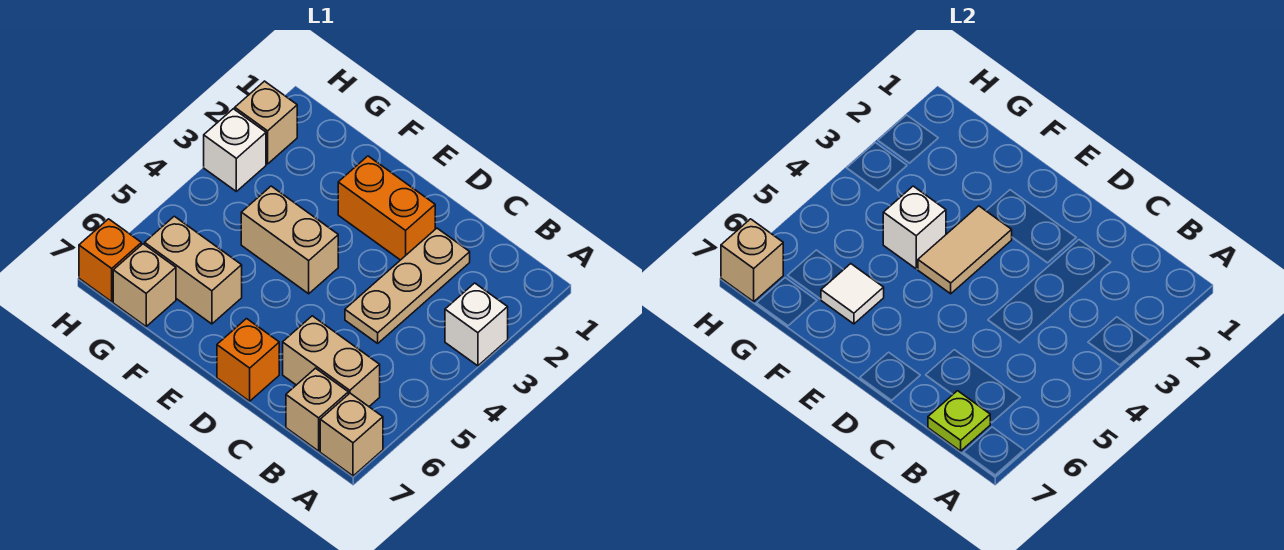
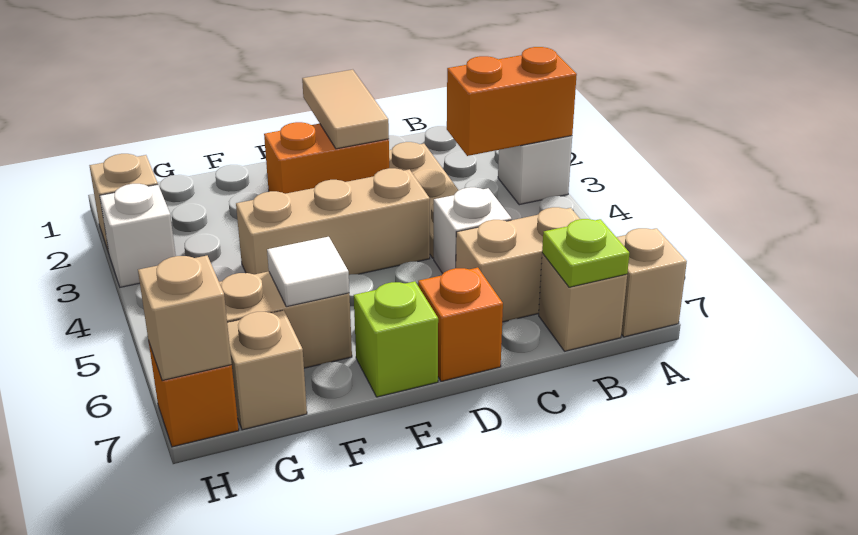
none -> orange brick A3:B3 level 2
tan tile E3:E4 level 2 -> tan tile D1:D2 level 2
tan brick E4:F4 level 1 -> tan brick D4:F4 level 1
none -> lime brick E7 level 1
white brick F4 level 2 -> white brick C5 level 1

